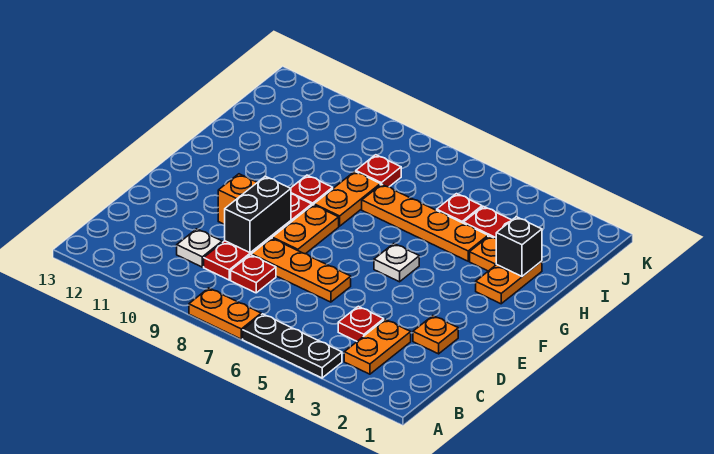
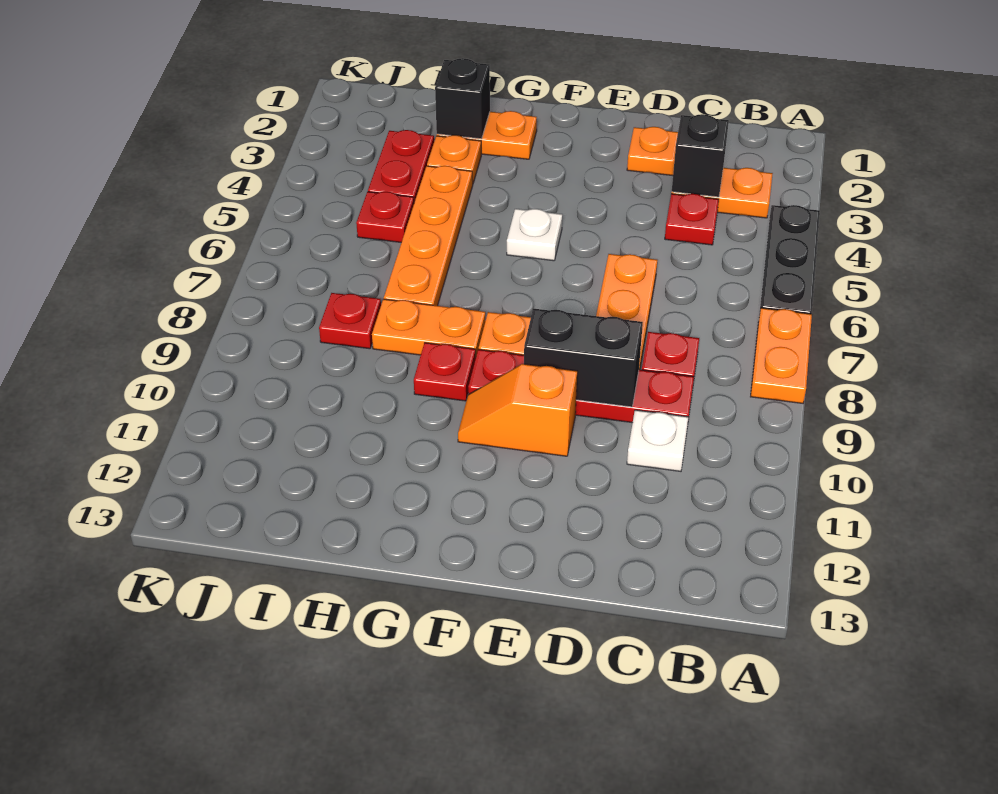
none -> black brick C3 level 2

